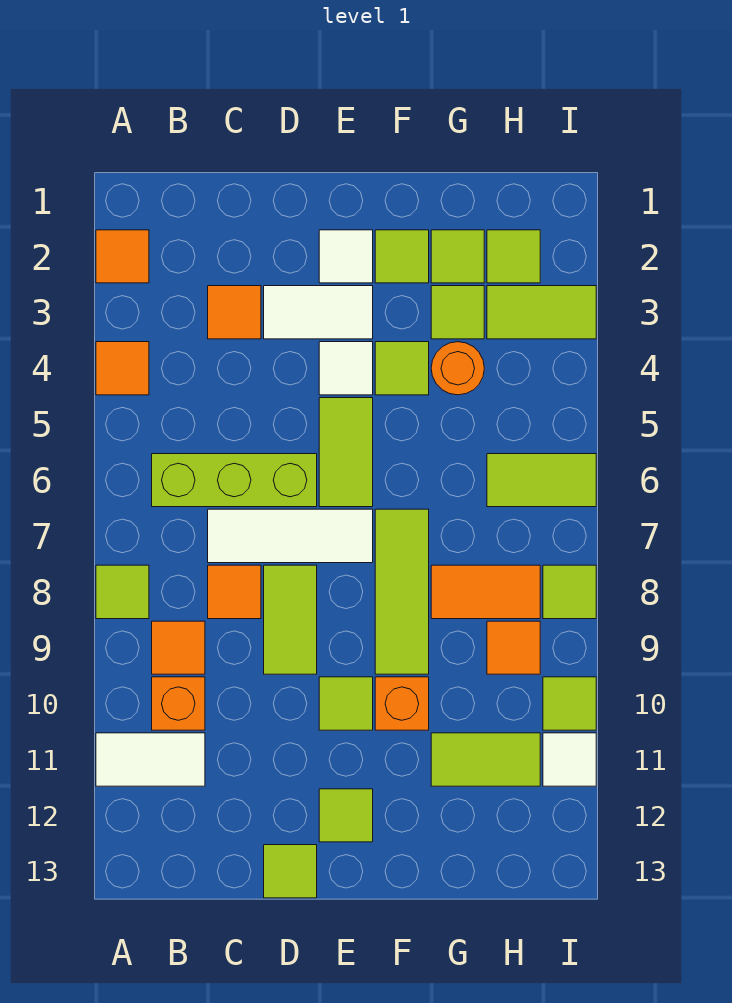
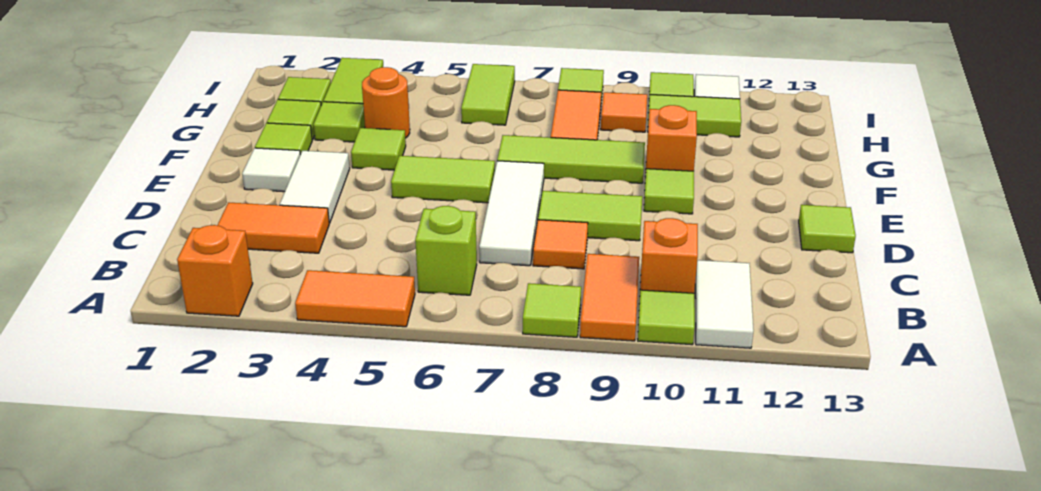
orange tile A2 level 1 -> orange brick A2 level 1
orange tile A4 level 1 -> orange tile A4:A5 level 1
lime brick B6:D6 level 1 -> lime brick B6 level 1
orange tile B9 level 1 -> orange tile A9:B9 level 1
orange tile C3 level 1 -> orange tile C2:C3 level 1
white tile E4 level 1 -> none
lime tile E12 level 1 -> lime tile A10 level 1
lime tile G11:H11 level 1 -> lime tile H10:H11 level 1

